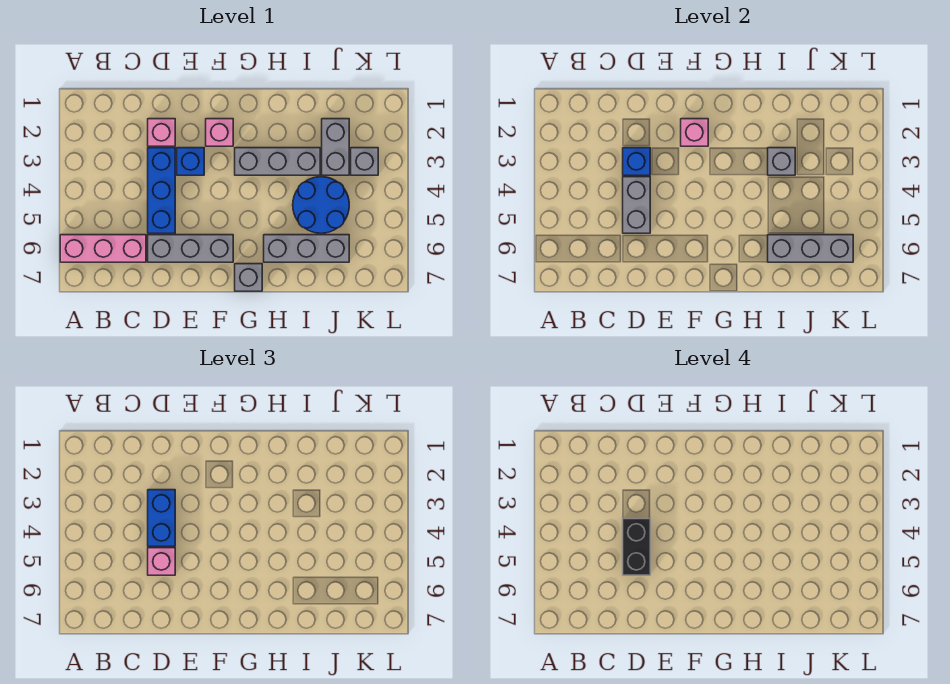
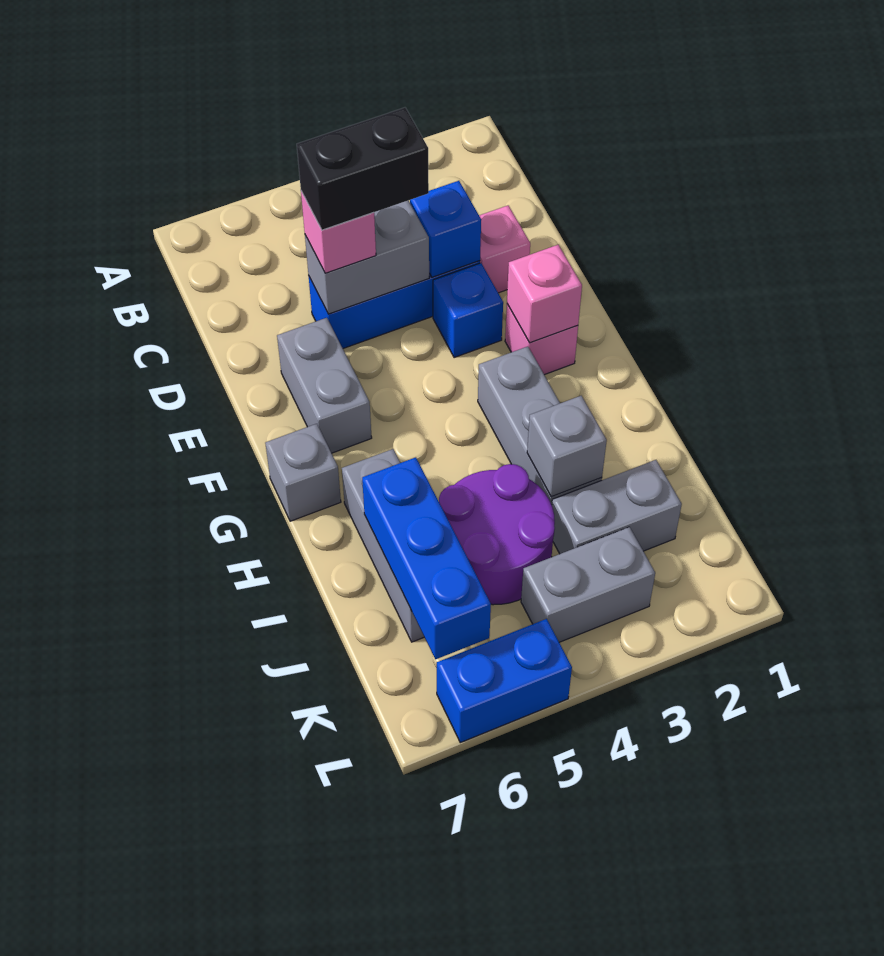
pink brick A6:C6 level 1 -> none
blue brick D3:D4 level 3 -> blue brick L5:L6 level 1
grey brick D6:F6 level 1 -> grey brick E6:F6 level 1
blue round brick I4:J5 level 1 -> purple round brick I4:J5 level 1
grey brick I6:K6 level 2 -> blue brick I6:K6 level 2
grey brick K3 level 1 -> grey brick K3:K4 level 1

